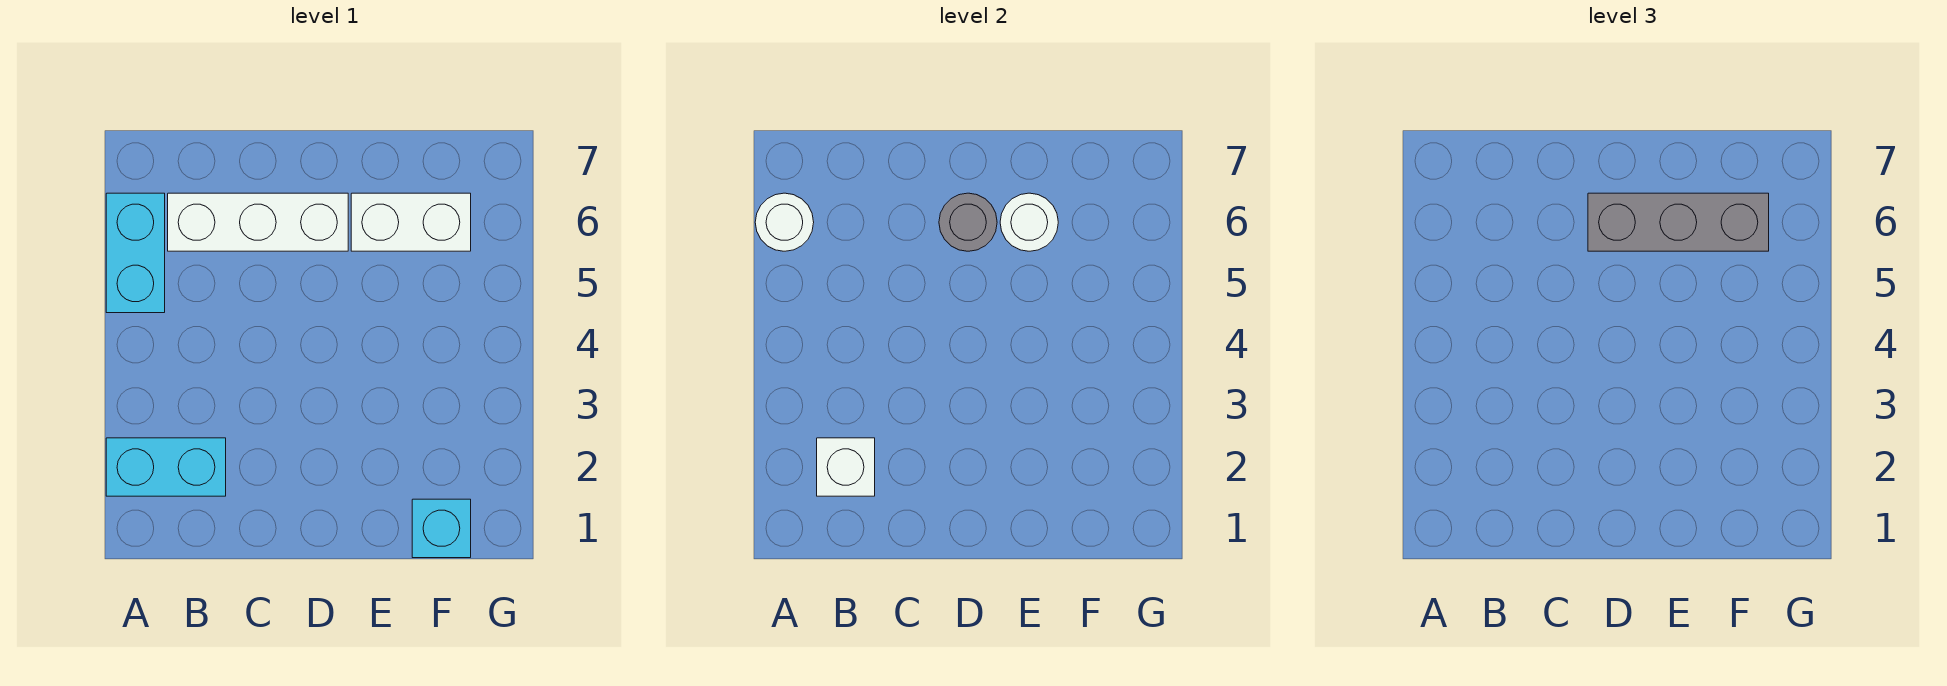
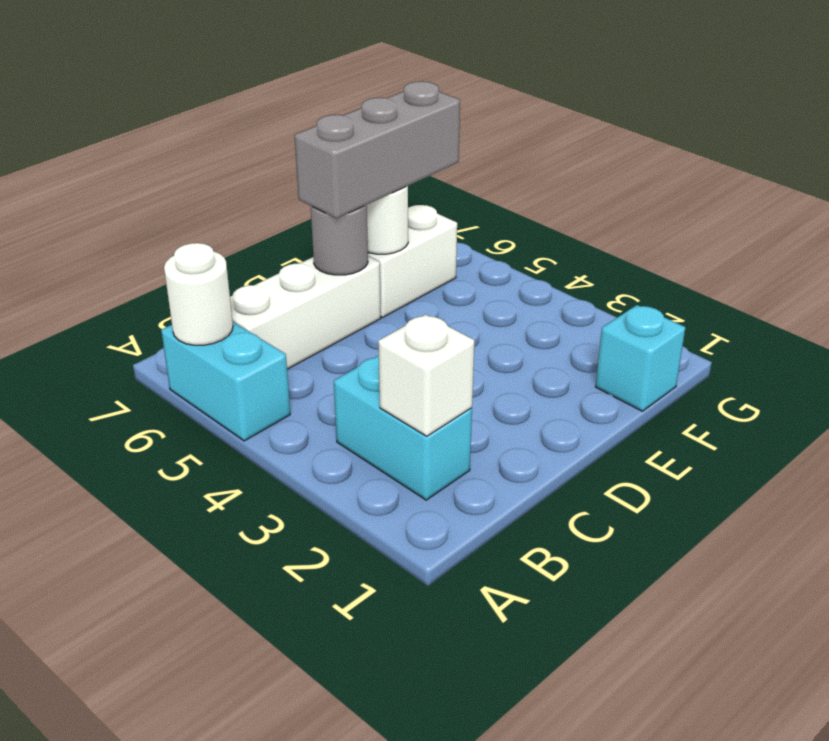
cyan brick A2:B2 level 1 -> cyan brick B2:B3 level 1

